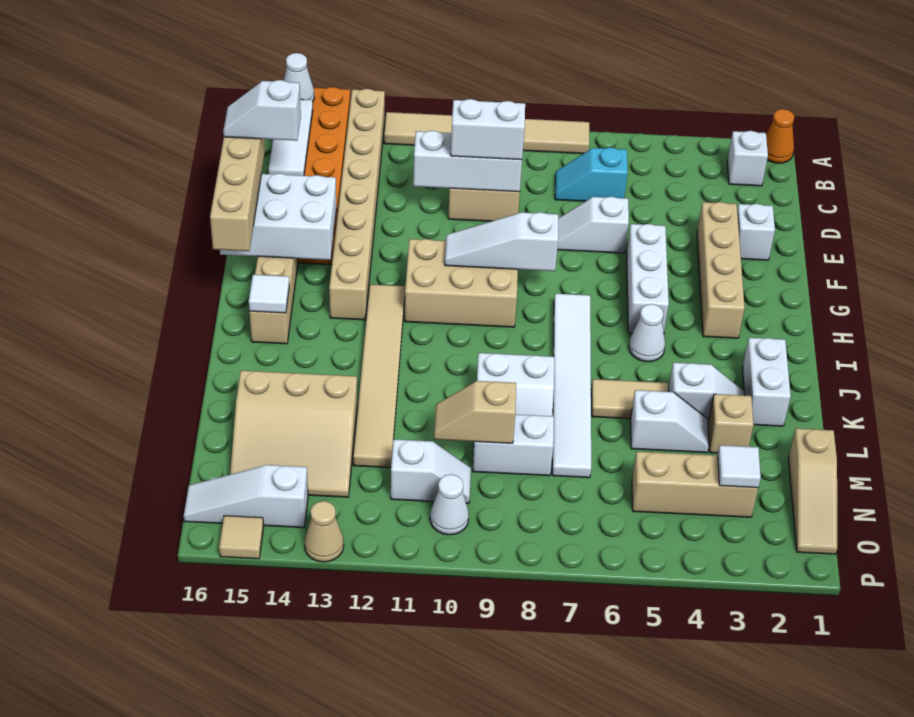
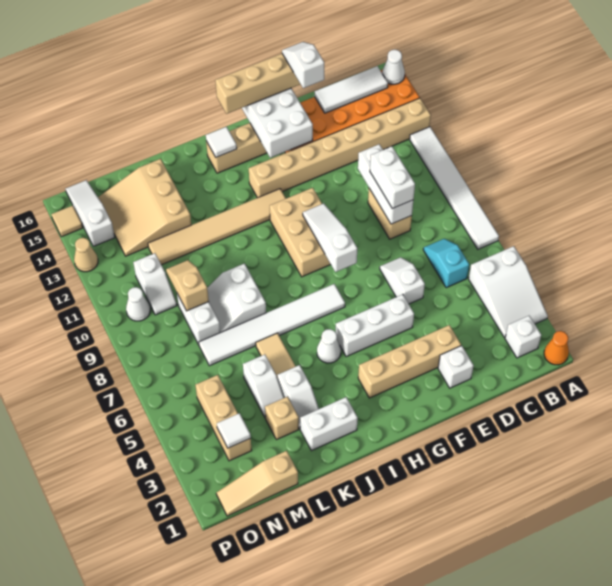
none -> white slope A3:B5 level 1 top 5
tan tile A7:A12 level 1 -> white tile A7:A12 level 1

